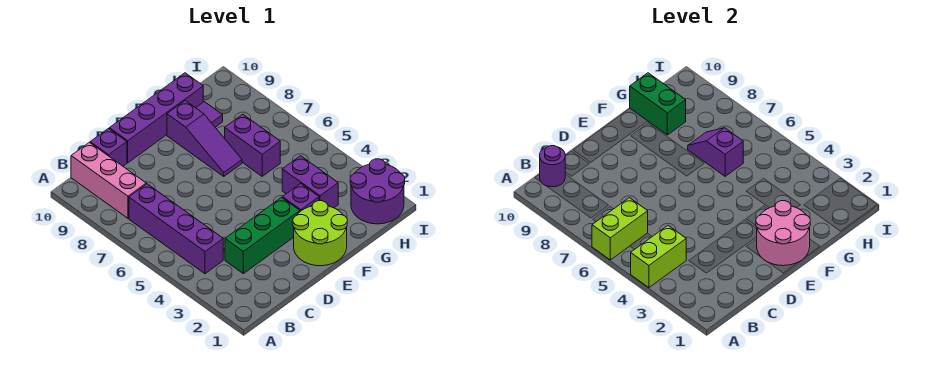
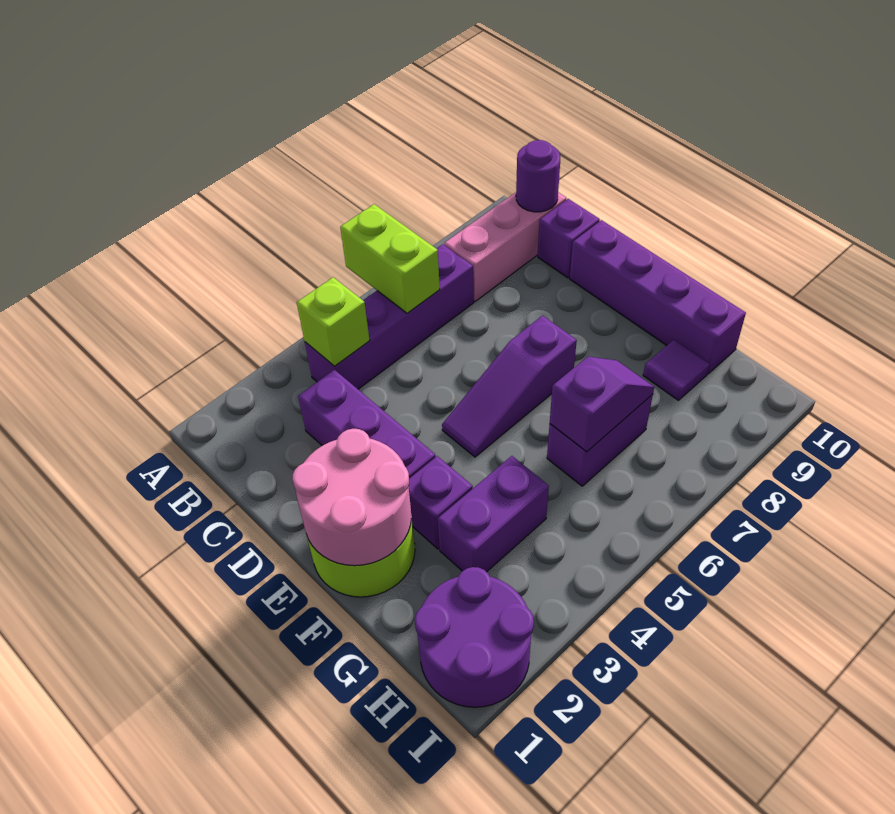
lime brick A4:B4 level 2 -> lime brick B4 level 2
green brick C3:E3 level 1 -> purple brick C3:E3 level 1
purple slope F7:F9 level 1 top 9 -> purple slope E5:E7 level 1 top 7
green brick G9:G10 level 2 -> none

